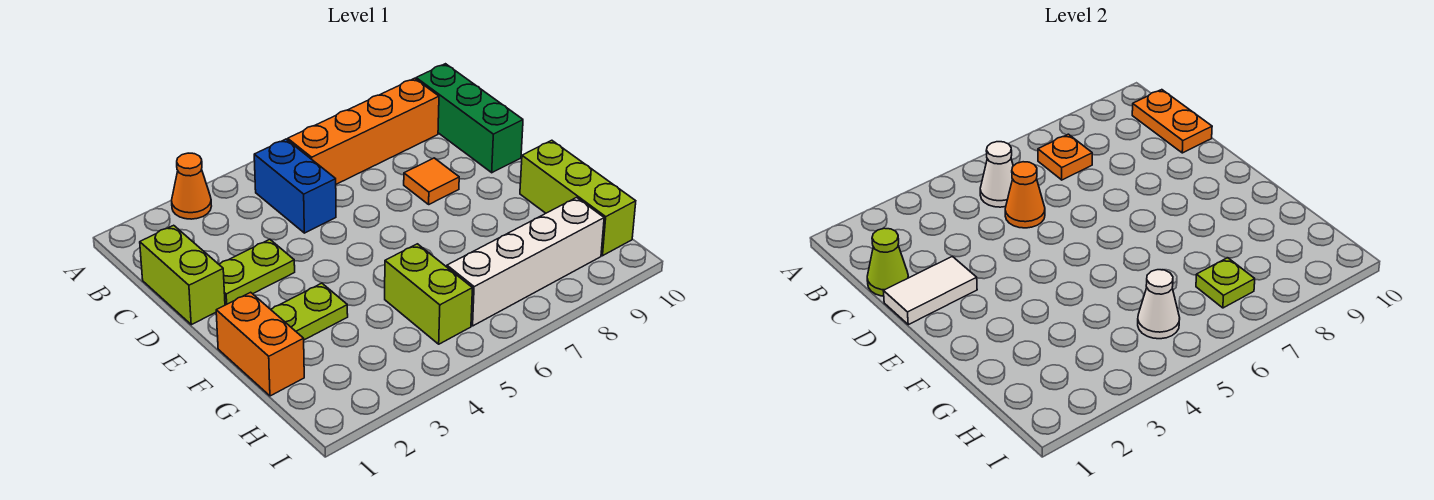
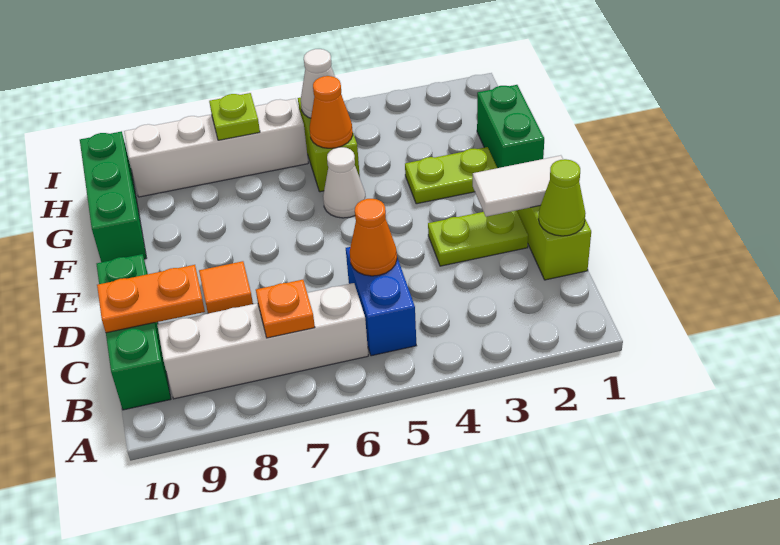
orange cone A3 level 1 -> orange cone G5 level 2
white cone B5 level 2 -> white cone F5 level 1
orange brick B6:B9 level 1 -> white brick B6:B9 level 1
orange plate B10:C10 level 2 -> orange plate C9:C10 level 2
orange brick F1:G1 level 1 -> green brick F1:G1 level 1
lime brick F10:H10 level 1 -> green brick F10:H10 level 1

